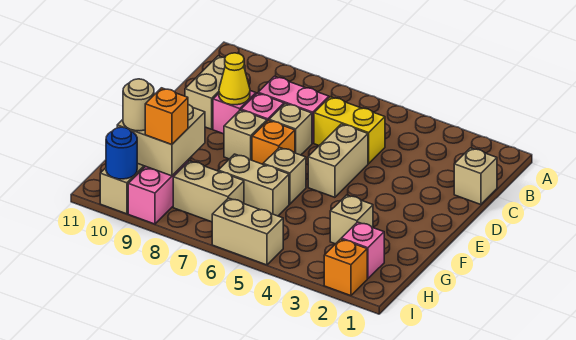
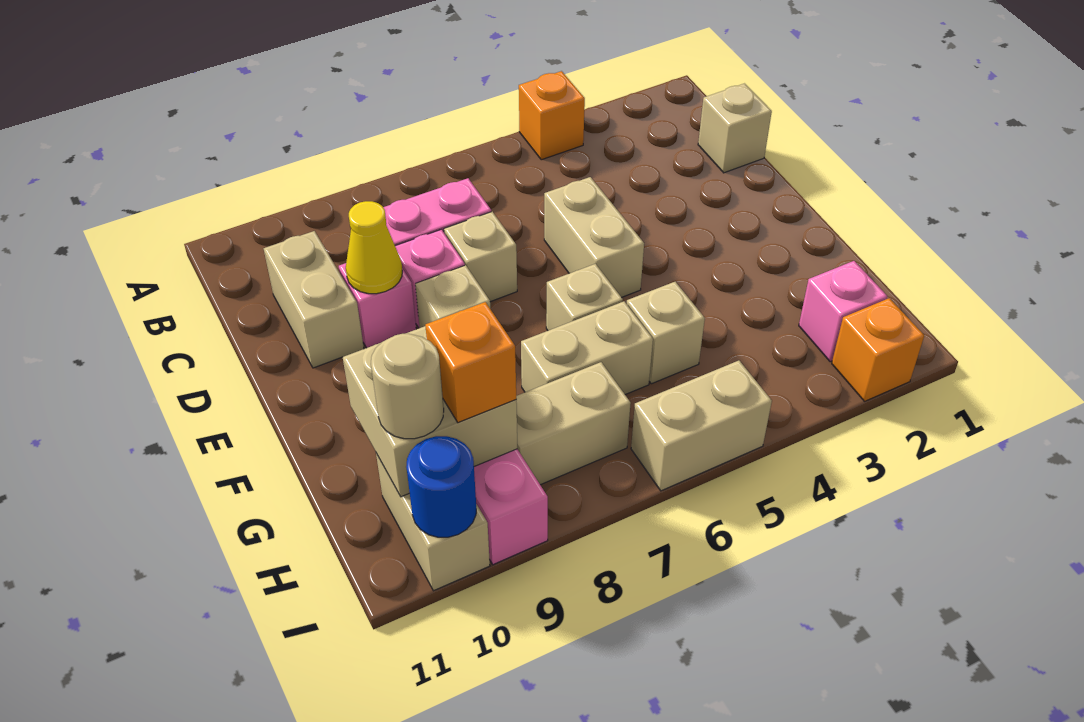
yellow brick C5:C6 level 1 -> none
orange brick E7 level 1 -> orange brick A4 level 1
tan brick G3 level 1 -> tan brick G5 level 1

